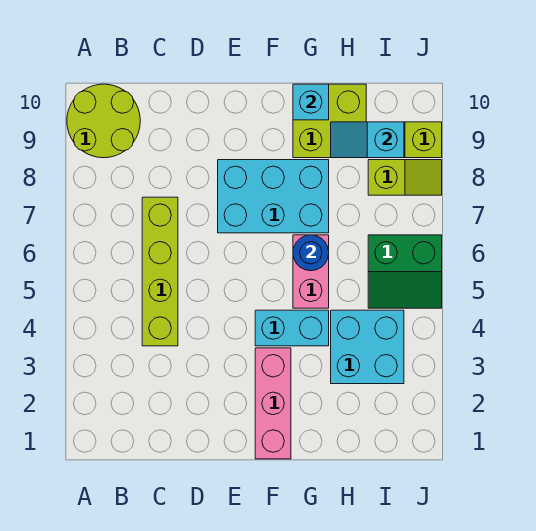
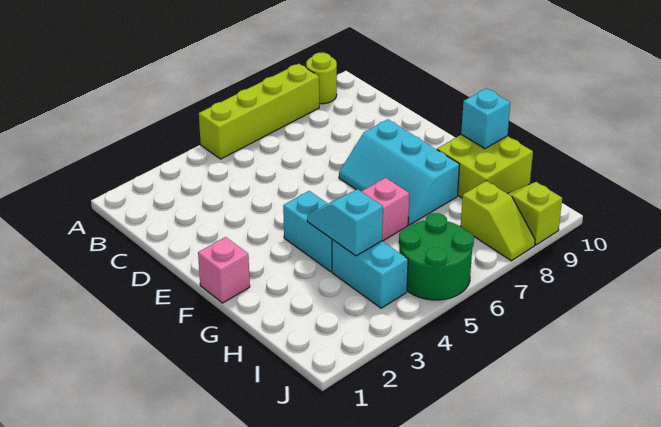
lime round brick A9:B10 level 1 -> lime round brick A9 level 1
lime brick C4:C7 level 1 -> lime brick A5:A8 level 1
cyan brick E7:G8 level 1 -> cyan slope E7:G8 level 1 top 8
pink brick F1:F3 level 1 -> pink brick F1 level 1
blue round brick G6 level 2 -> none
cyan brick H3:I4 level 1 -> cyan brick H4:I4 level 1
cyan slope H9:I9 level 2 top I -> cyan slope G4:H4 level 2 top H
green slope I5:J6 level 1 top 6 -> green round brick I5:J6 level 1

